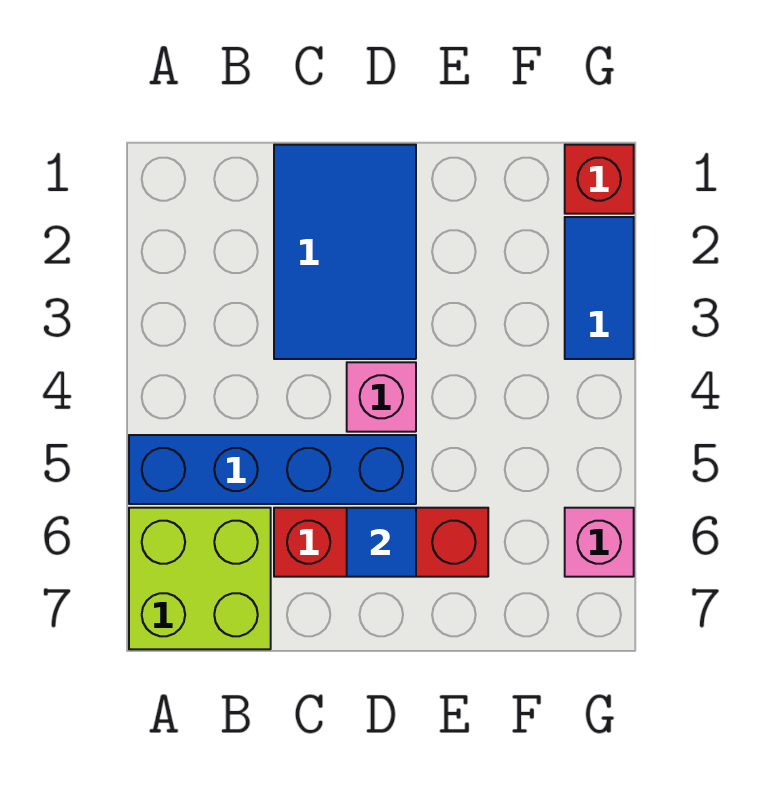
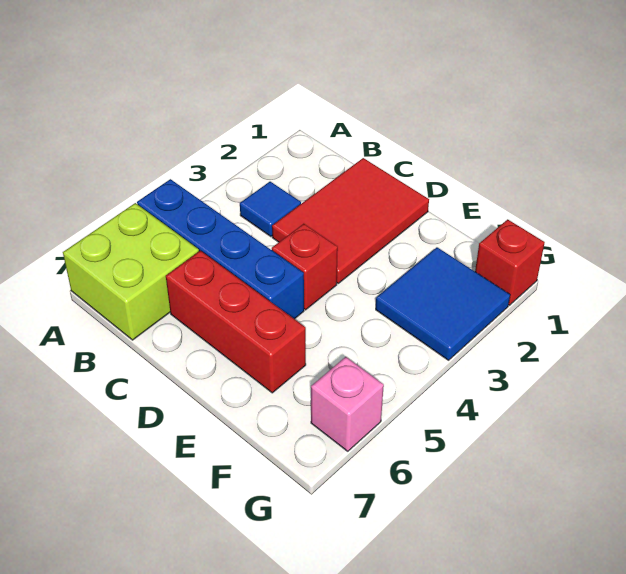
blue tile C1:D3 level 1 -> red tile C1:D3 level 1
pink brick D4 level 1 -> red brick D4 level 1
blue tile D6 level 2 -> blue tile B3 level 1
blue tile G2:G3 level 1 -> blue tile F2:G3 level 1

